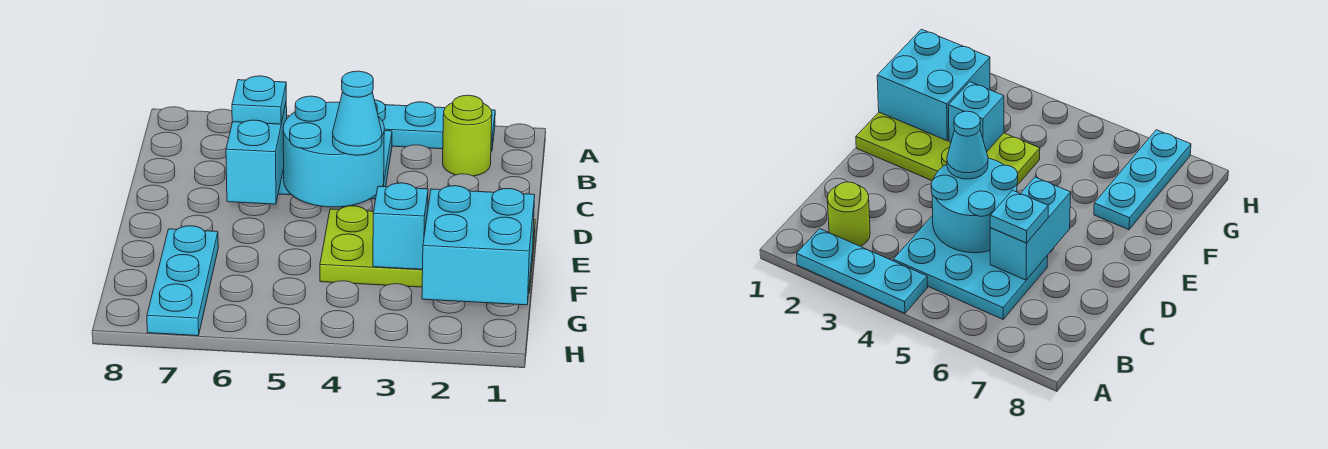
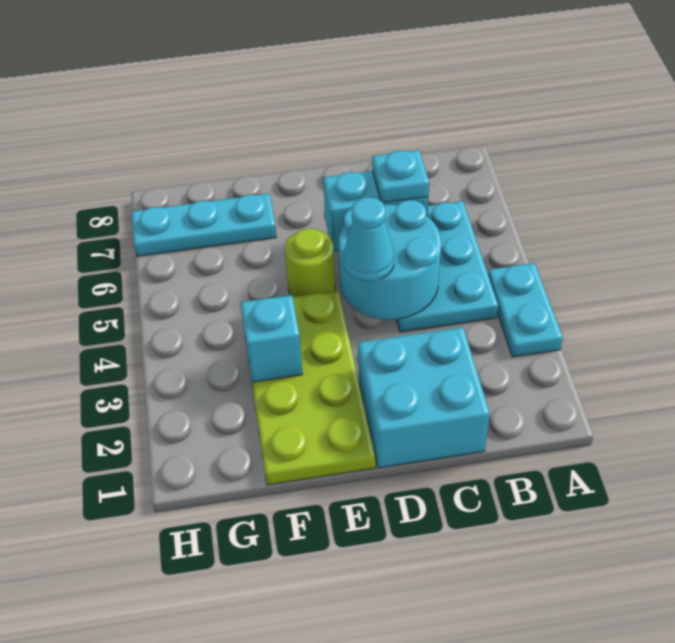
cyan plate A2:A4 level 1 -> cyan plate A3:A4 level 1
lime round brick B2 level 1 -> lime round brick E5 level 1
cyan brick F1:G2 level 2 -> cyan brick C1:D2 level 1

